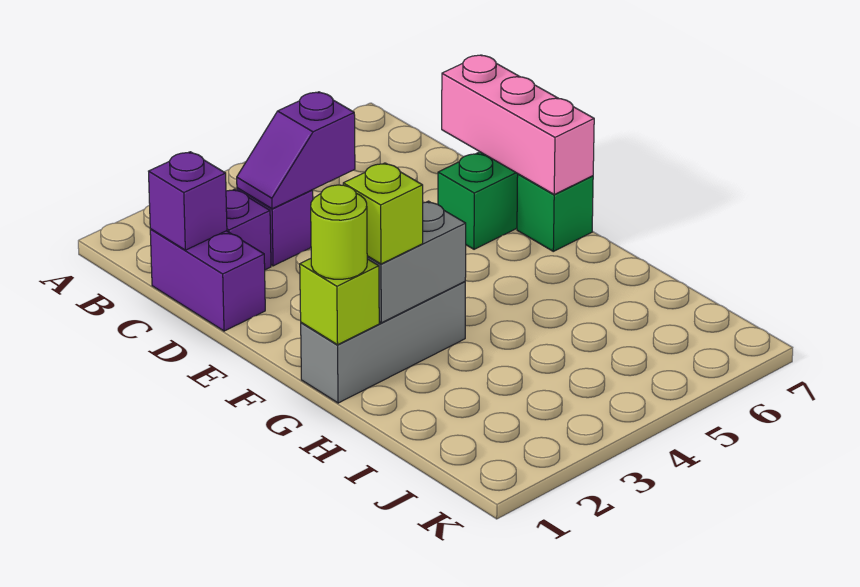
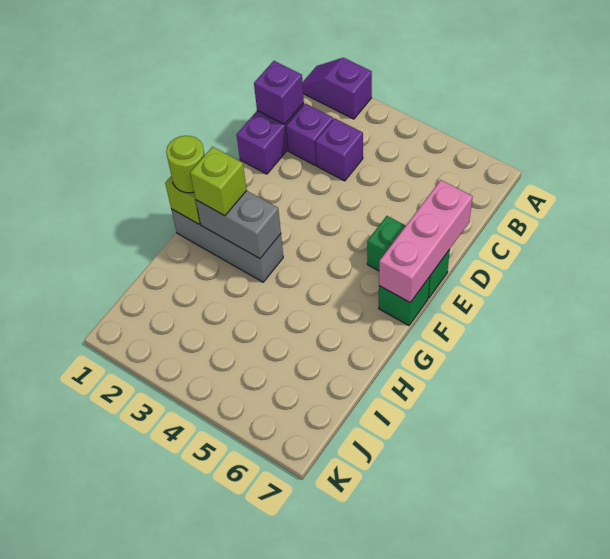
purple slope C3:C4 level 2 top 4 -> purple slope A1:A2 level 1 top 2

